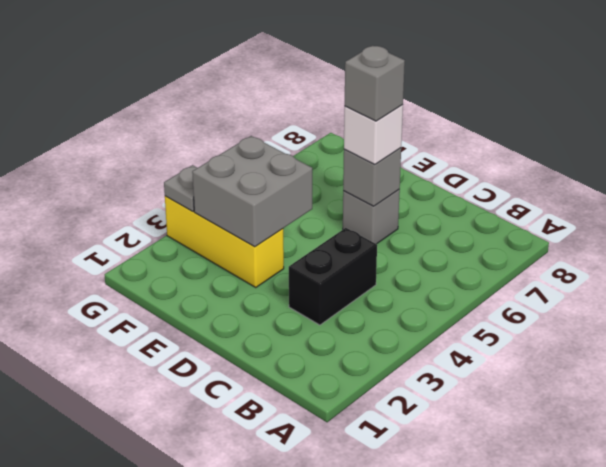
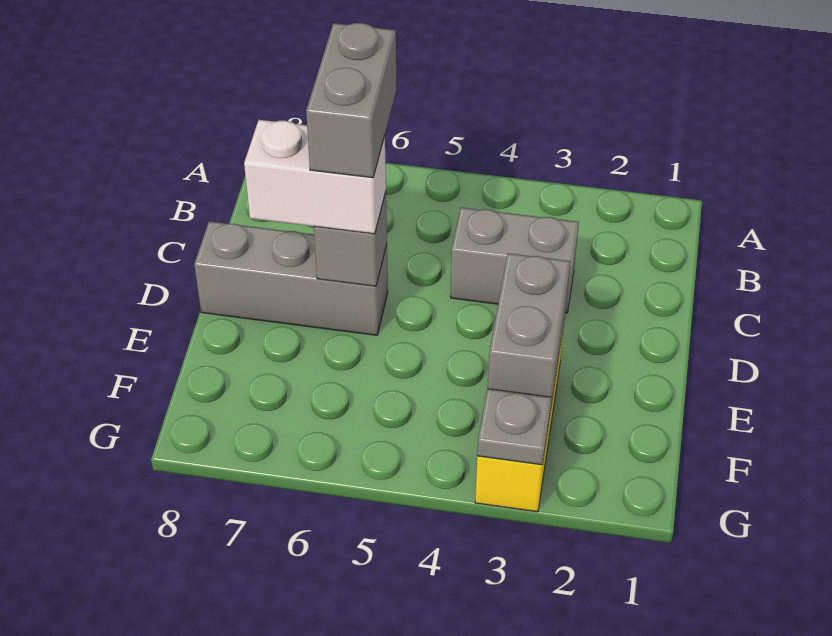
black brick C3:C4 level 1 -> grey brick C3:C4 level 1
grey brick D6 level 1 -> grey brick D6:D8 level 1
white brick D6 level 3 -> white brick D6:D7 level 3
grey brick D6 level 4 -> grey brick C6:D6 level 4
grey brick E3:F4 level 2 -> grey brick E3:F3 level 2

